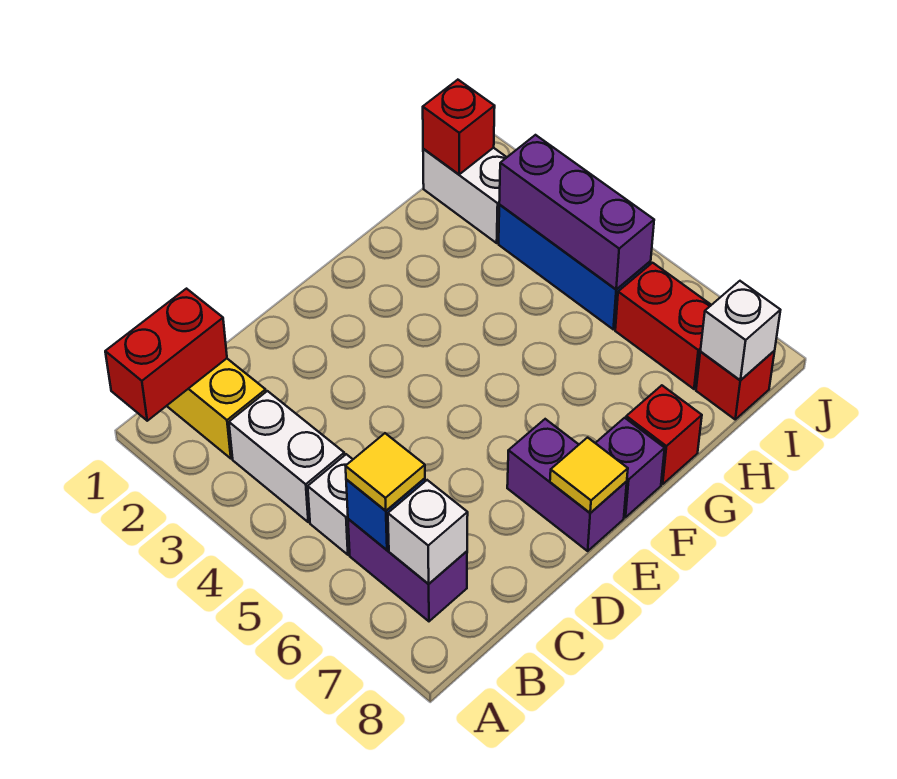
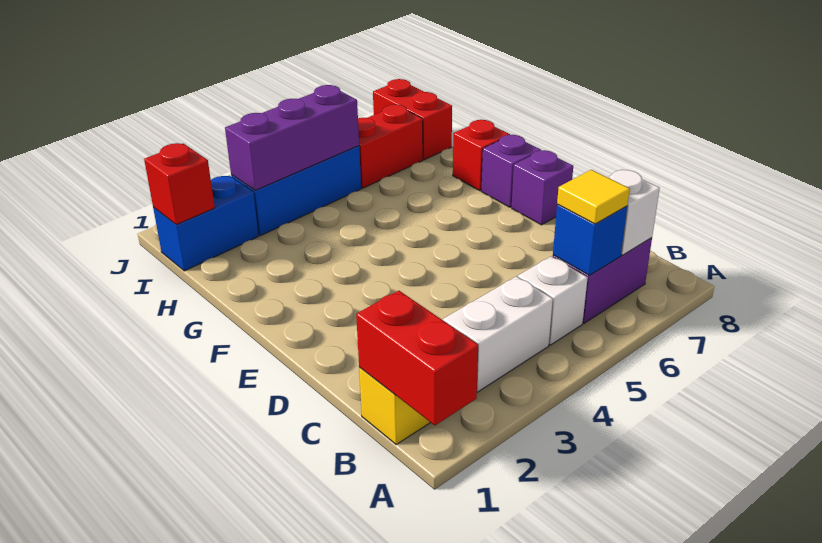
purple brick E7:E8 level 1 -> purple brick E8 level 1
yellow tile E8 level 2 -> none
white brick I1:I2 level 1 -> blue brick I1:I2 level 1
red brick I8 level 1 -> red brick I8:J8 level 1
white brick I8 level 2 -> none

